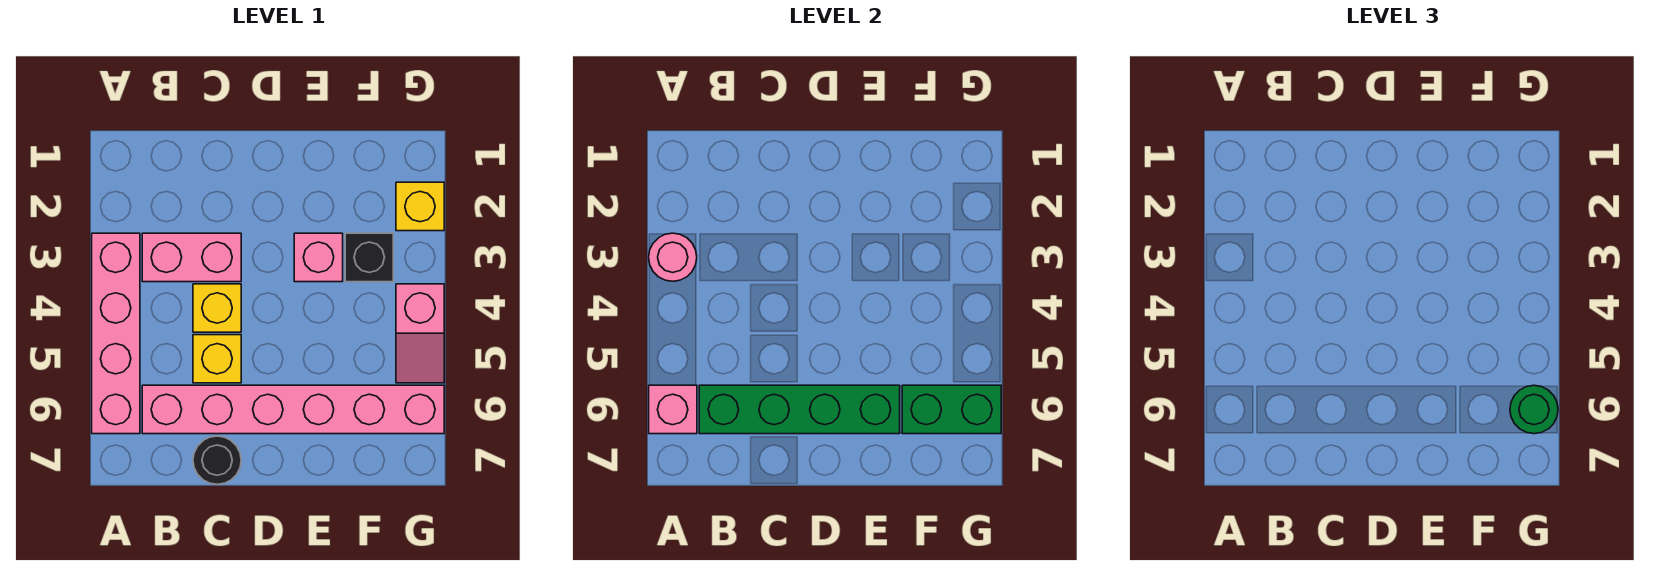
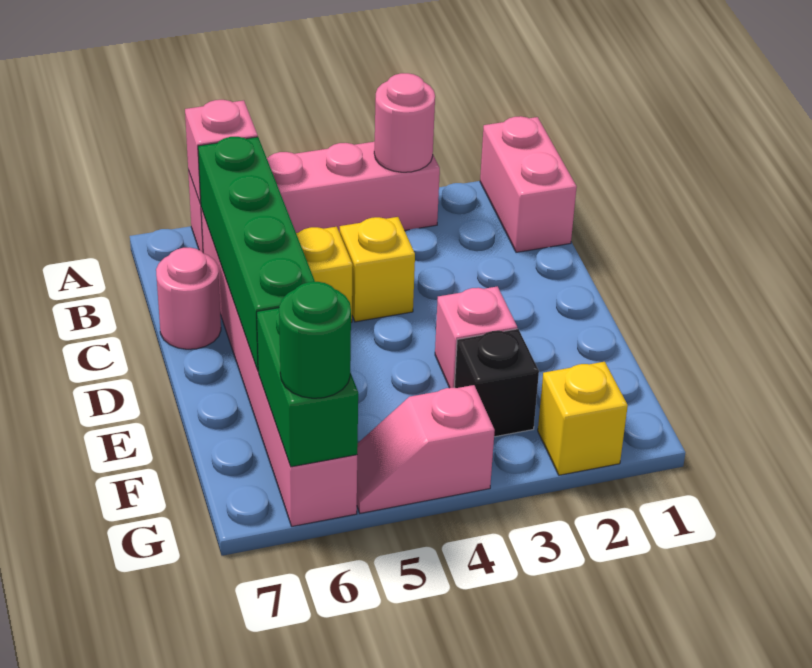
pink brick B3:C3 level 1 -> pink brick A1:B1 level 1
black round brick C7 level 1 -> pink round brick C7 level 1

